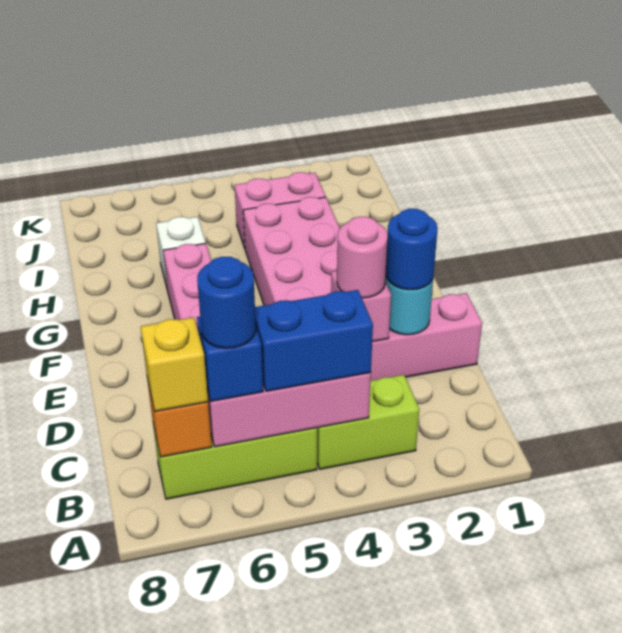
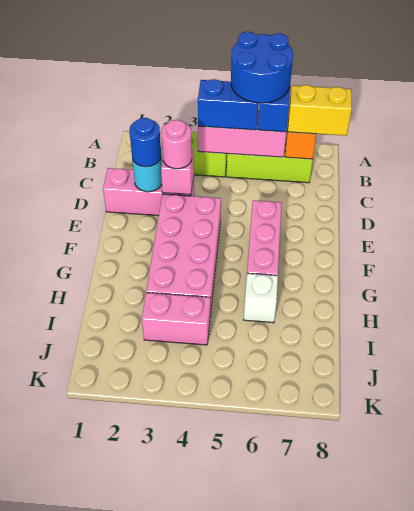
blue round brick B6 level 4 -> blue round brick A5:B6 level 4
yellow brick B7 level 3 -> yellow brick B7:B8 level 3

